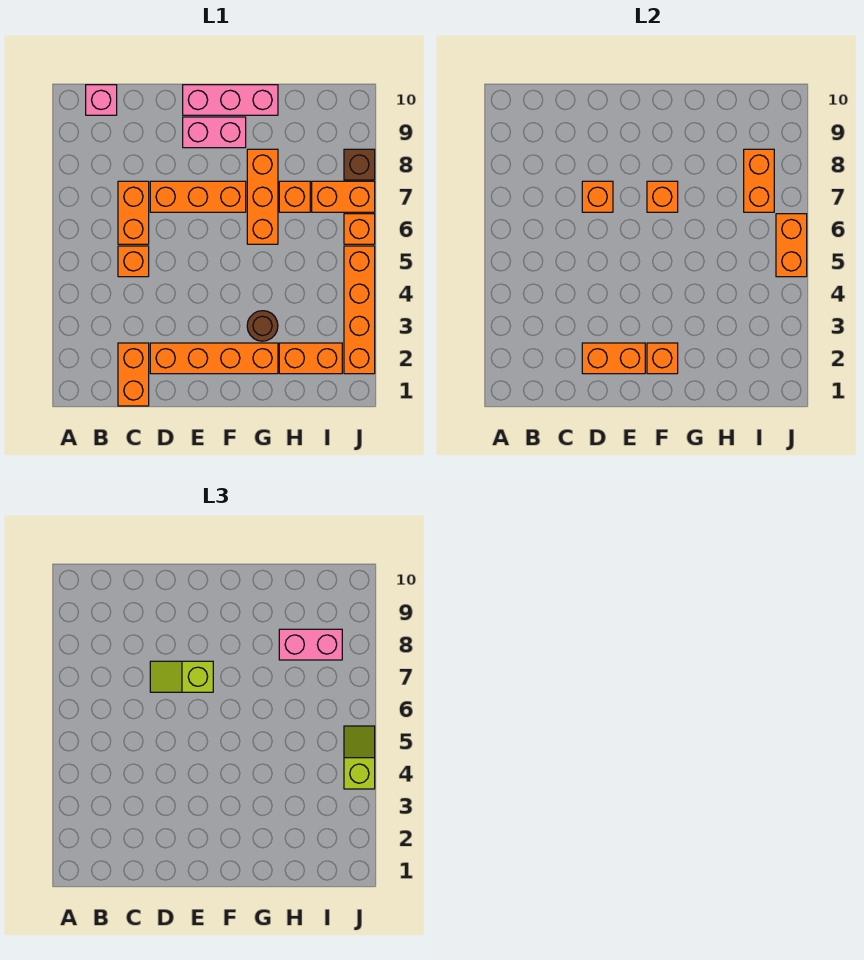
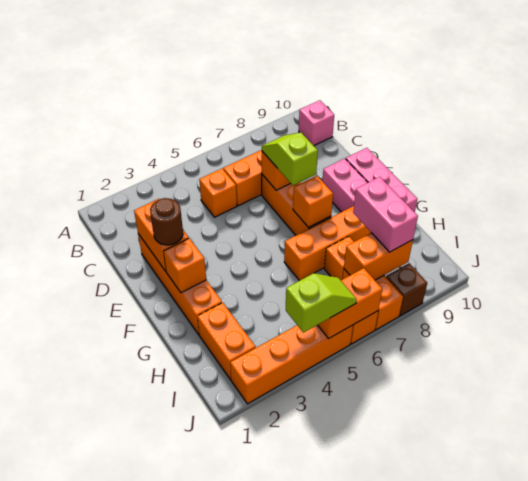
orange brick C1:C2 level 1 -> none
brown round brick G3 level 1 -> brown round brick E2 level 3

